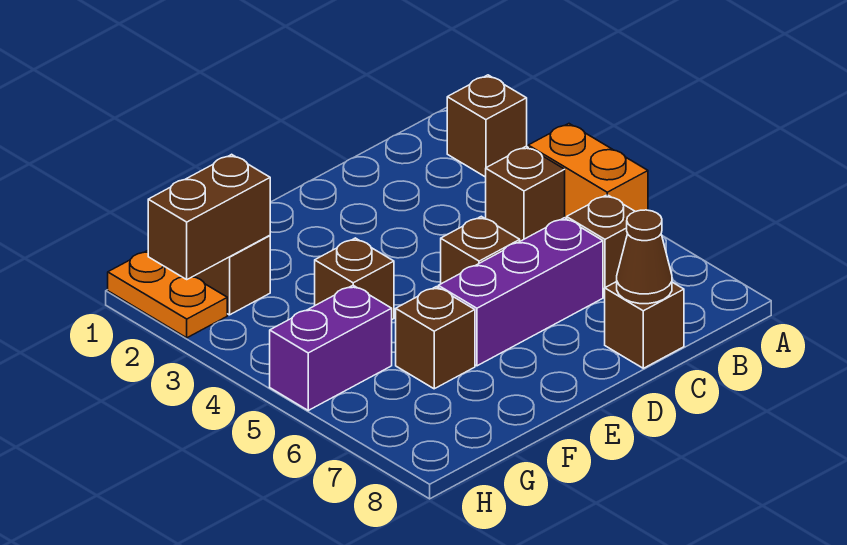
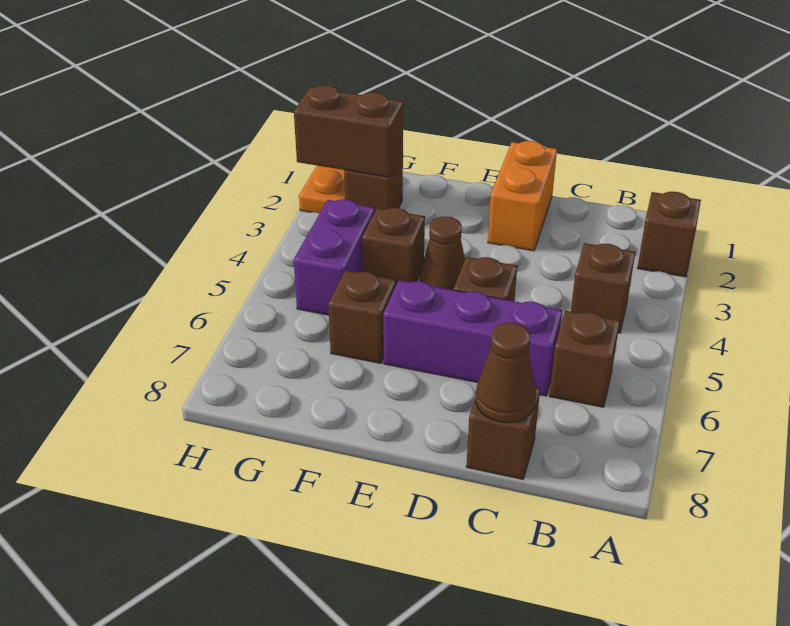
orange brick A4:A5 level 1 -> orange brick D1:D2 level 1
none -> brown cone E4 level 1
purple brick G5:H5 level 1 -> purple brick G4:G5 level 1

